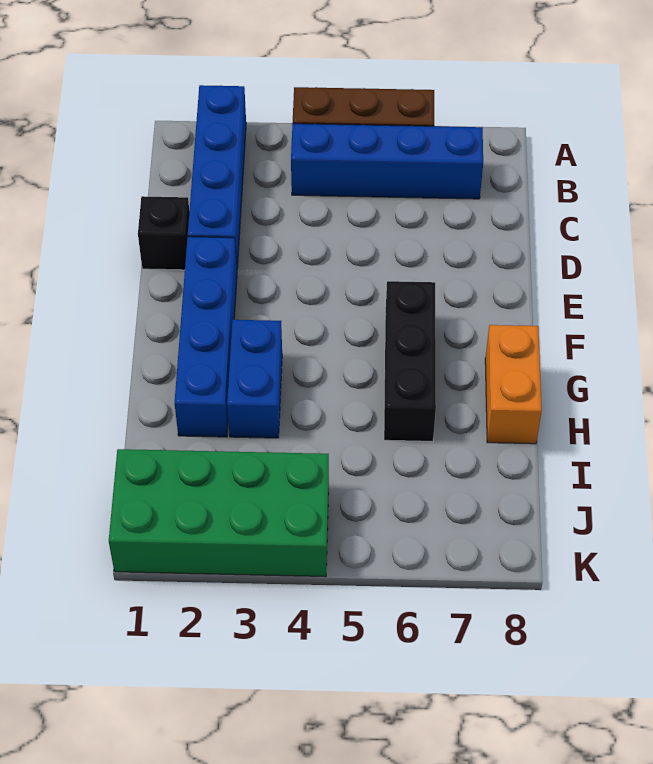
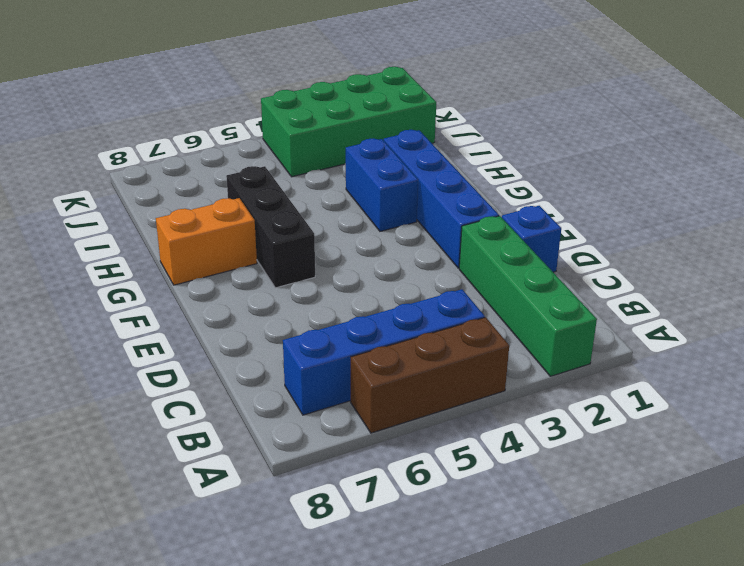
blue brick A2:D2 level 1 -> green brick A2:D2 level 1
black brick D1 level 1 -> blue brick D1 level 1
orange brick G8:H8 level 1 -> orange brick G7:G8 level 1

